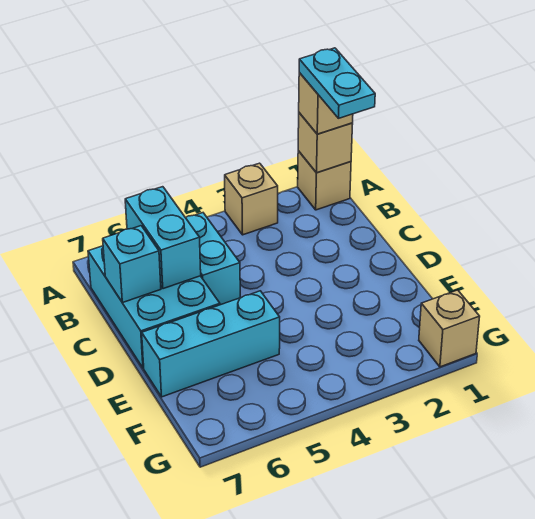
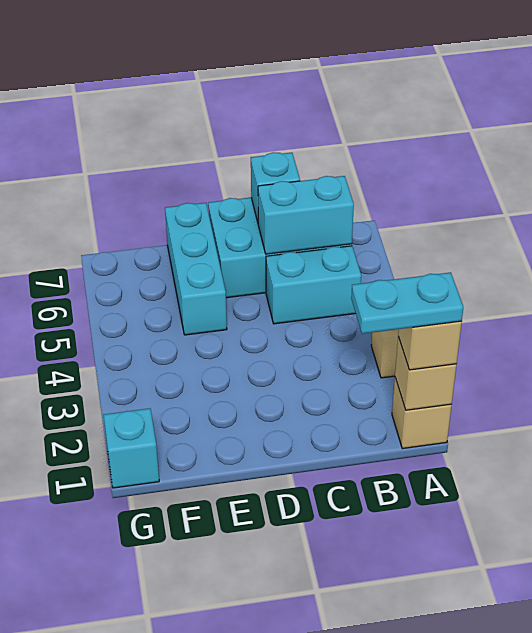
tan brick G1 level 1 -> cyan brick G1 level 1

